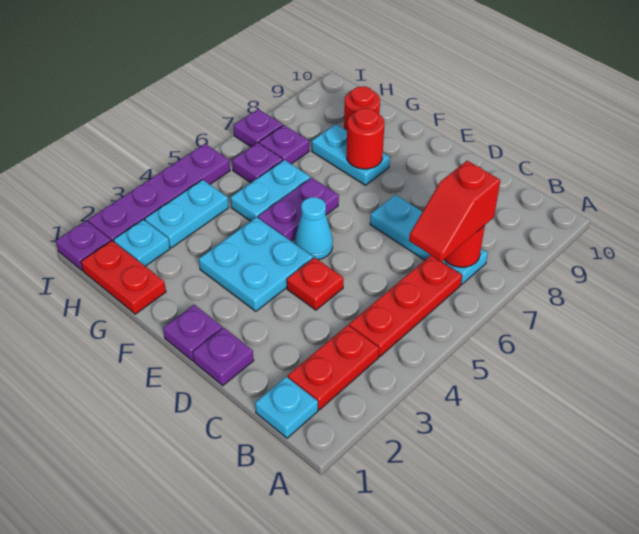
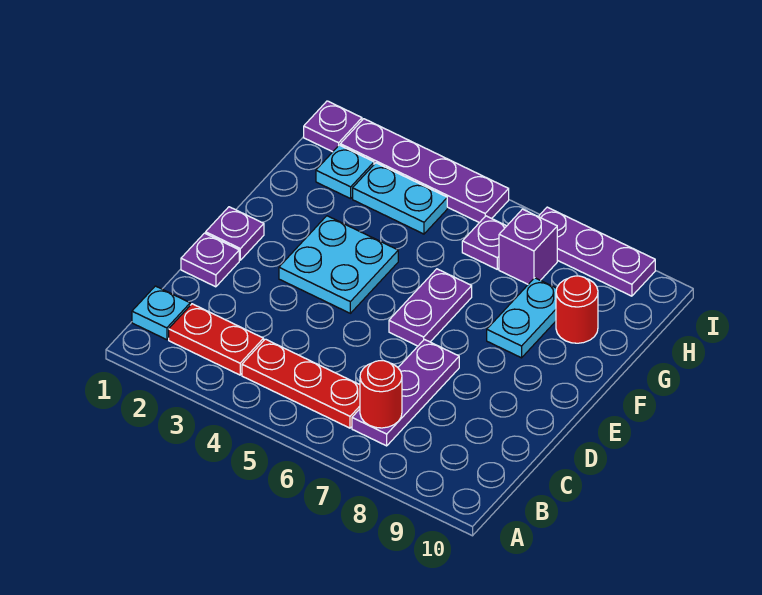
red slope B6:B7 level 3 top 7 -> none
cyan plate B7:D7 level 1 -> purple plate B7:D7 level 1
red plate D4 level 1 -> none
cyan cone E5 level 1 -> none
purple plate F5:F6 level 1 -> purple plate E6:F6 level 1
red round brick F8 level 2 -> none
red plate G1:H1 level 1 -> none
cyan plate G5:G6 level 1 -> none
purple plate H7 level 1 -> purple brick H7 level 1
purple plate I7 level 1 -> purple plate I7:I9 level 1

